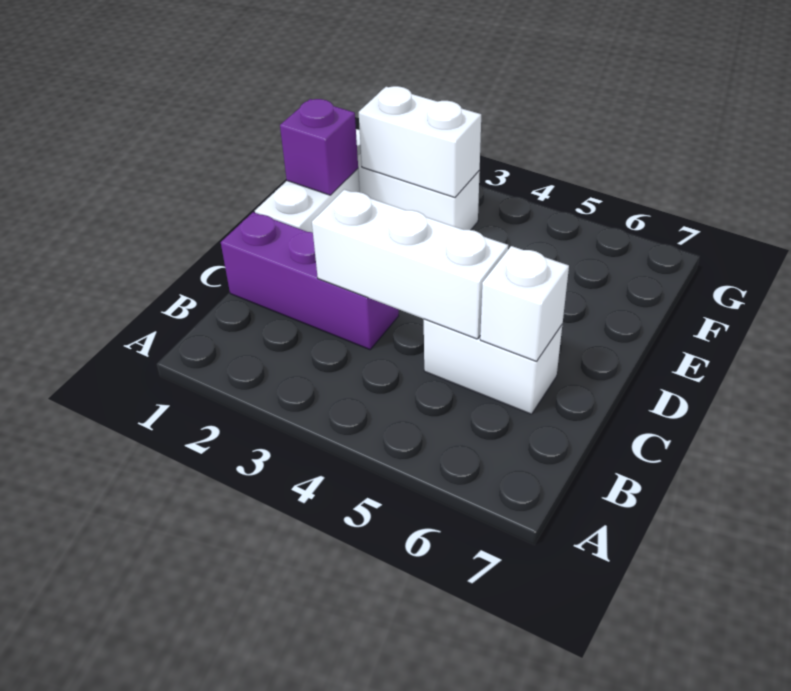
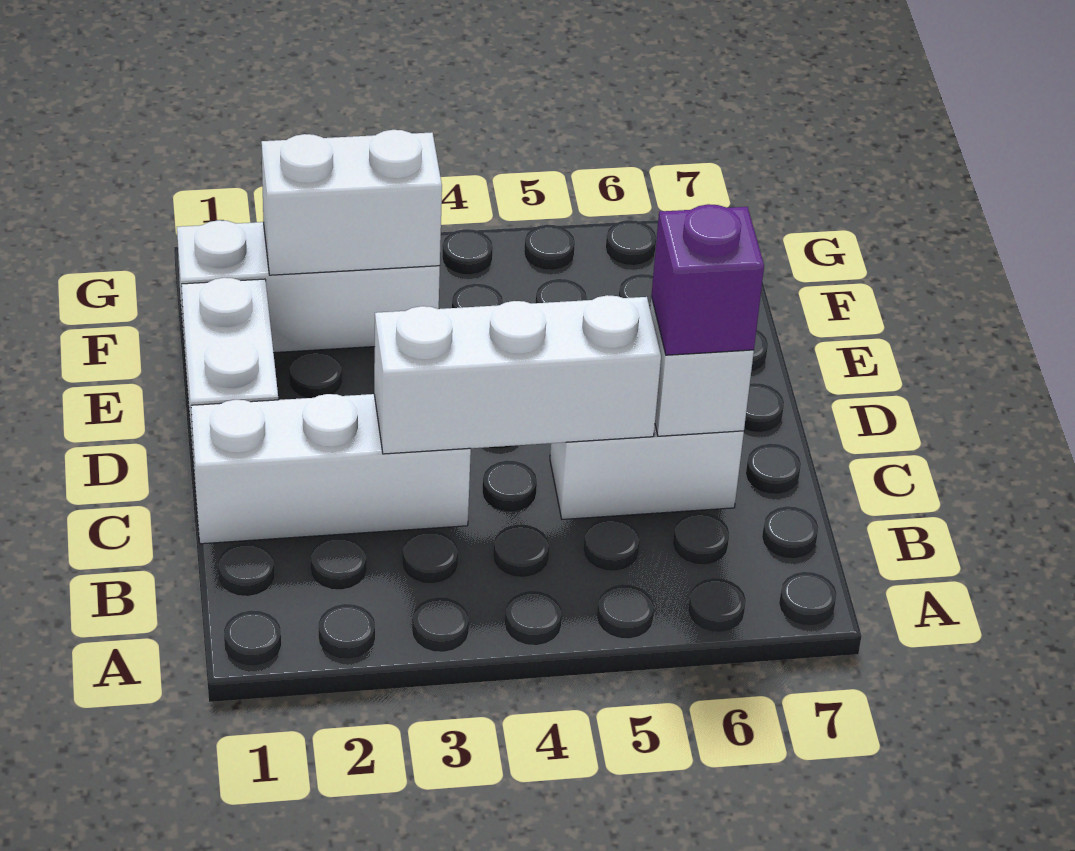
purple brick C1:C3 level 1 -> white brick C1:C3 level 1
purple brick E1 level 2 -> purple brick C6 level 3

